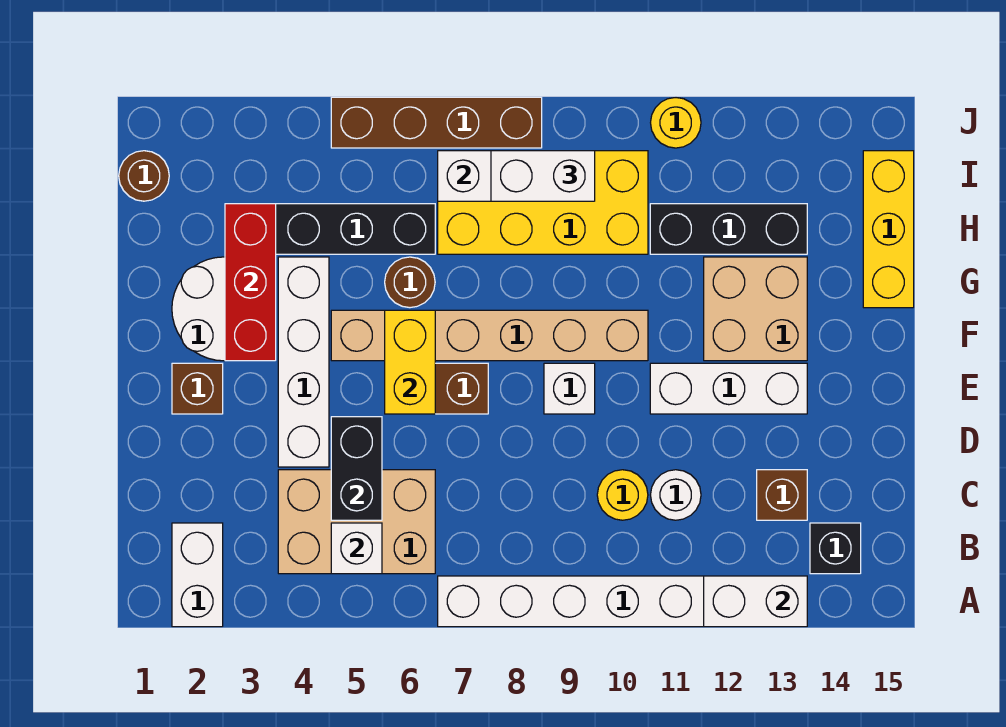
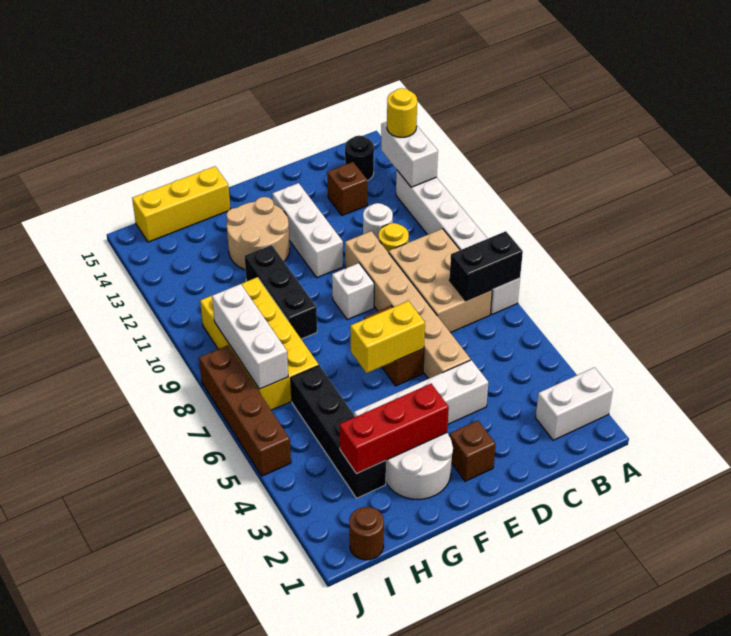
tan brick B4:C6 level 1 -> tan brick B7:C9 level 1
white brick B5 level 2 -> none
black brick B14 level 1 -> black round brick B14 level 1
black brick C5:D5 level 2 -> black brick A7:B7 level 2
tan brick F5:F10 level 1 -> tan brick D5:D10 level 1
tan brick F12:G13 level 1 -> tan round brick F12:G13 level 1
brown round brick G6 level 1 -> none
black brick H11:H13 level 1 -> black brick G9:G11 level 1
white brick I8:I9 level 3 -> none
yellow round brick J11 level 1 -> yellow round brick A13 level 3

